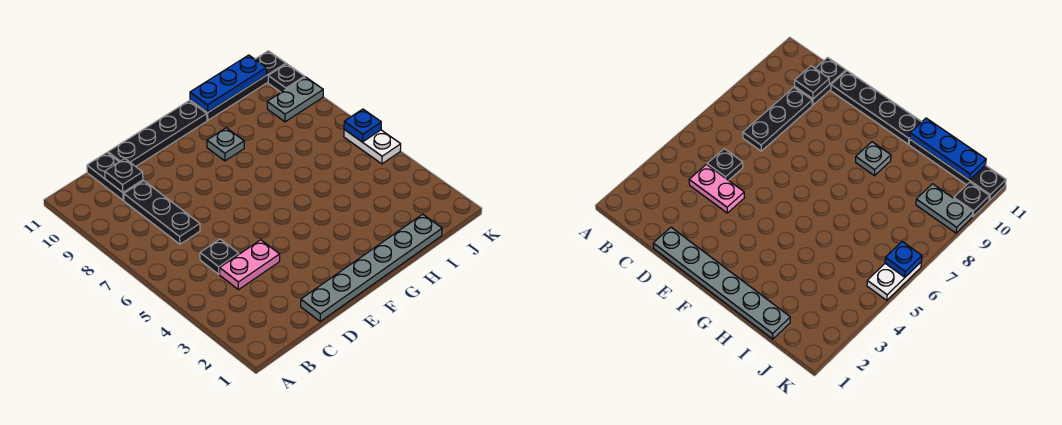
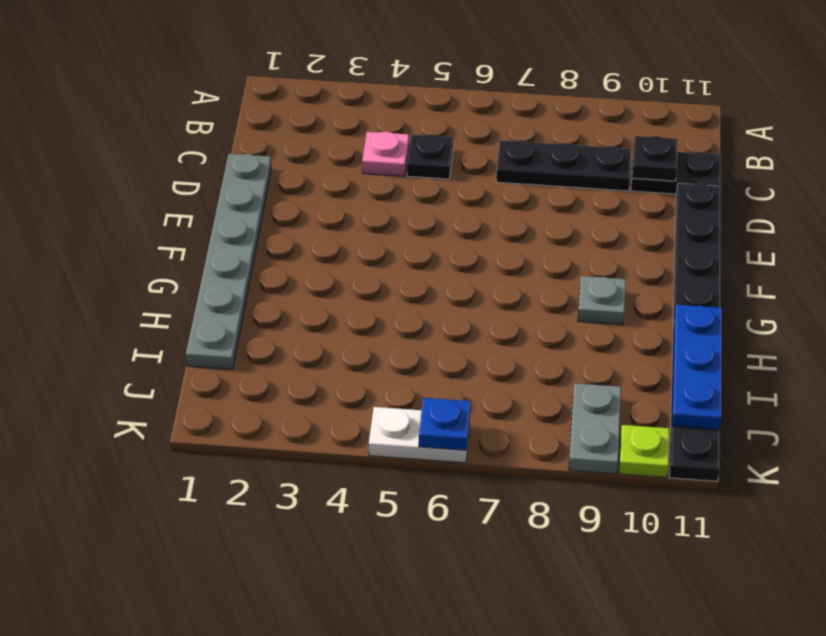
pink plate C4:D4 level 1 -> pink plate C4 level 1
black plate K10 level 1 -> lime plate K10 level 1

